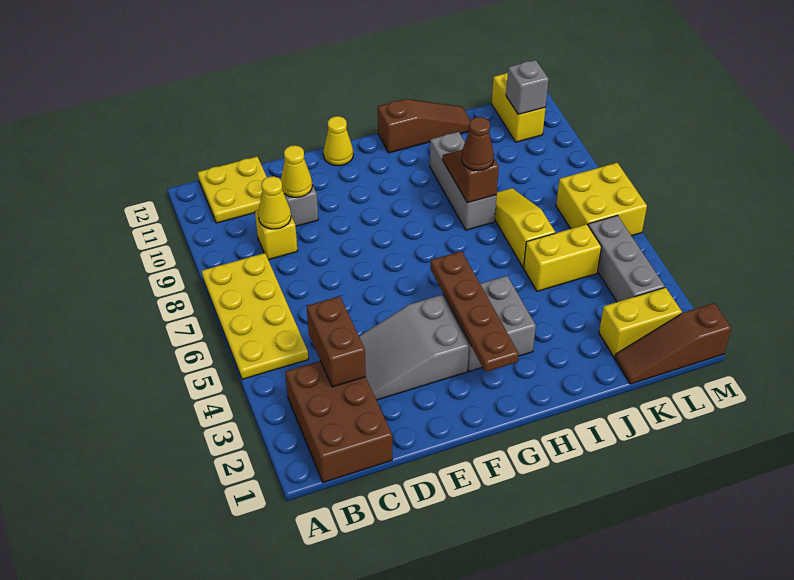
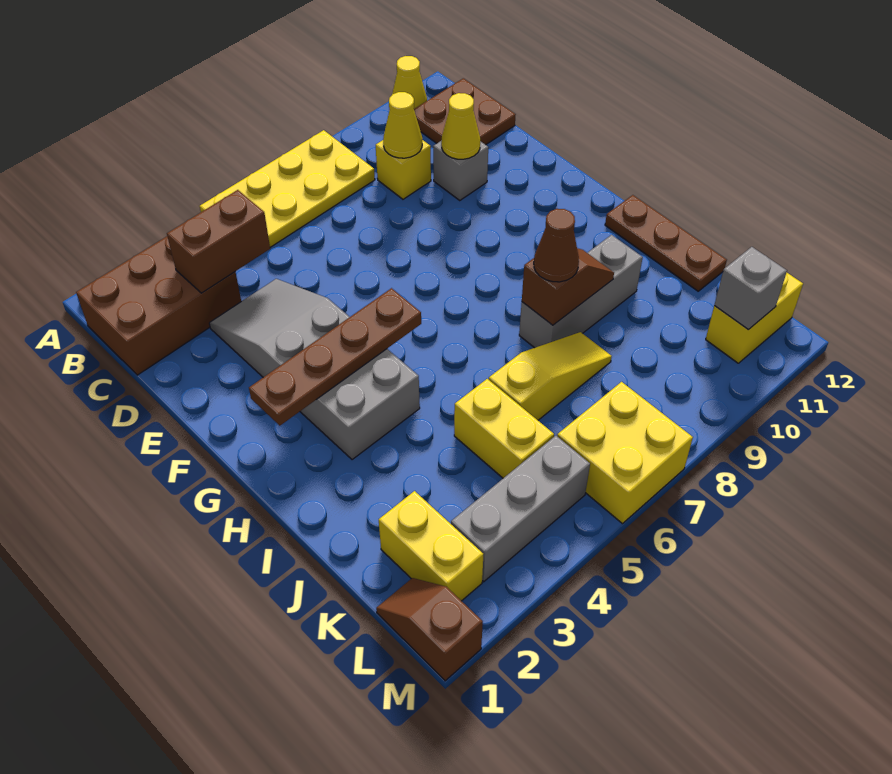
yellow plate B11:C12 level 1 -> brown plate B11:C12 level 1
yellow cone F12 level 1 -> yellow cone A11 level 1
brown slope H12:J12 level 1 top H -> brown plate H12:J12 level 1
brown slope K1:M1 level 1 top M -> brown slope L1:M1 level 1 top M

